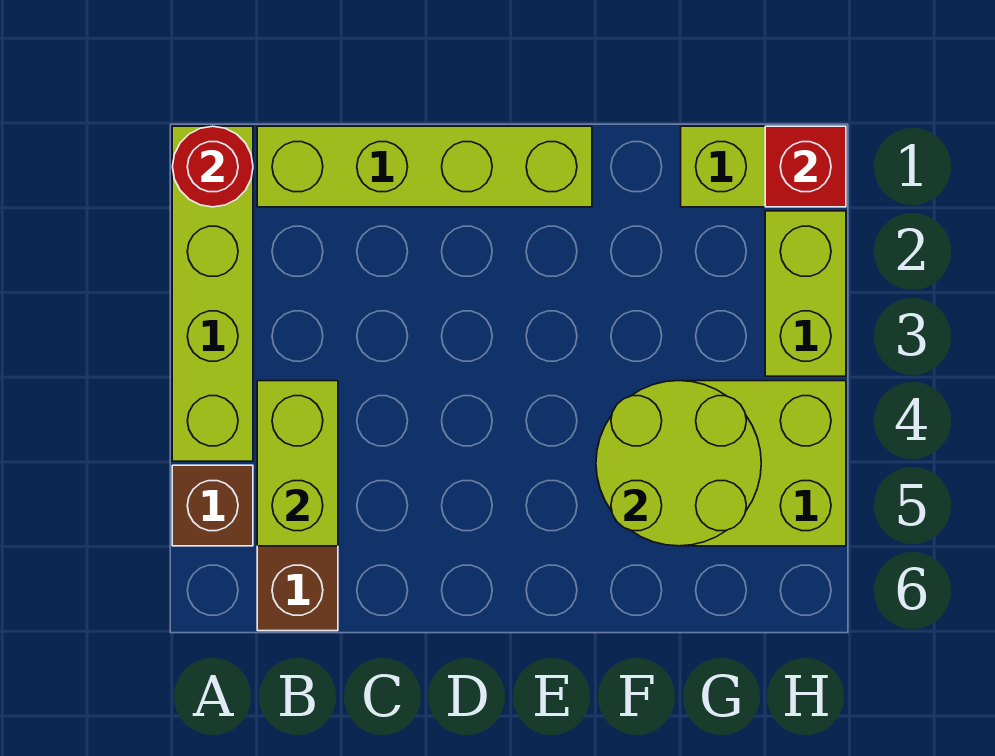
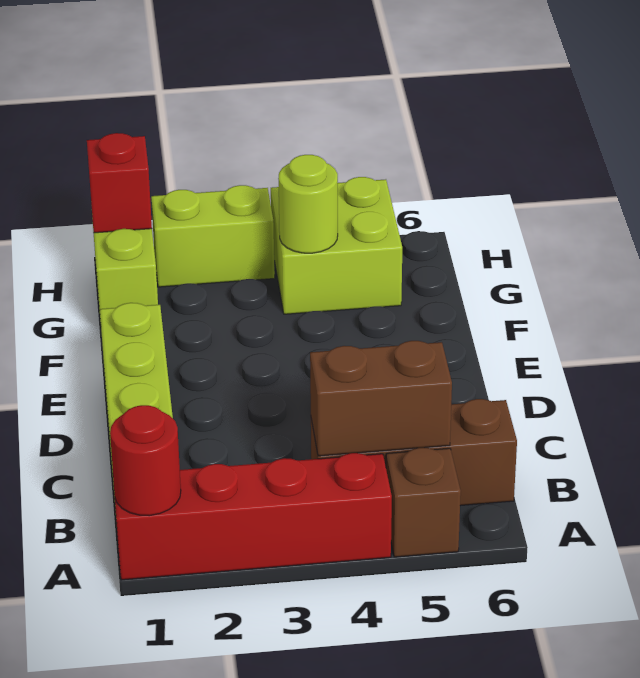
lime brick A1:A4 level 1 -> red brick A1:A4 level 1
lime brick B4:B5 level 2 -> brown brick B4:B5 level 2
lime round brick F4:G5 level 2 -> lime round brick G4 level 2

